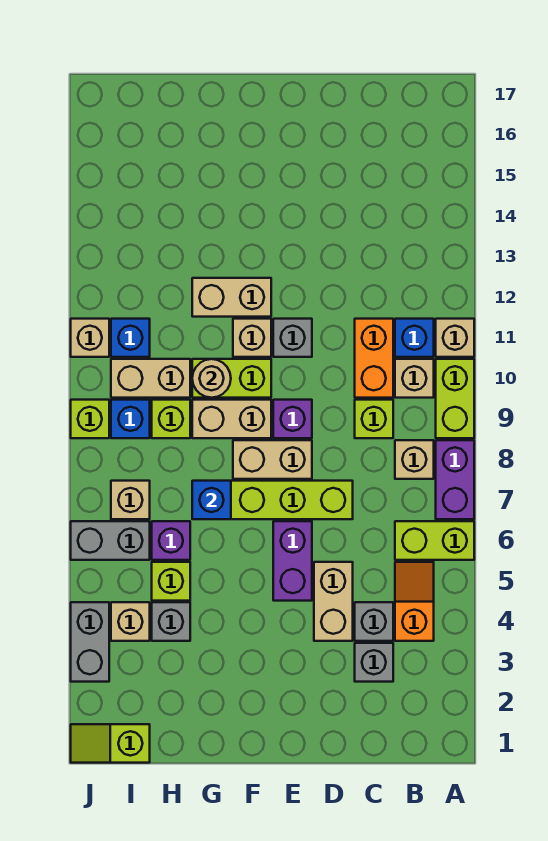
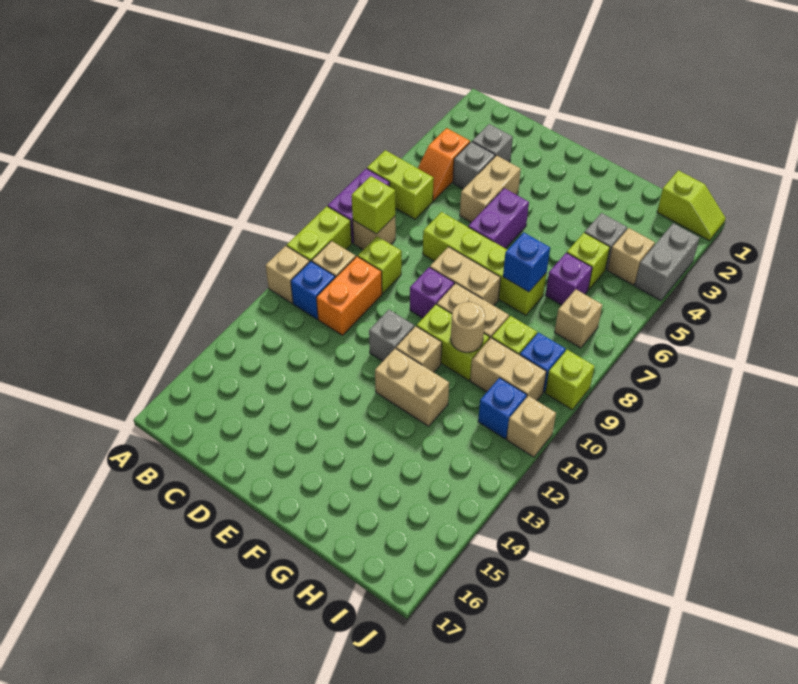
none -> lime brick B8 level 2
grey brick I6:J6 level 1 -> none

